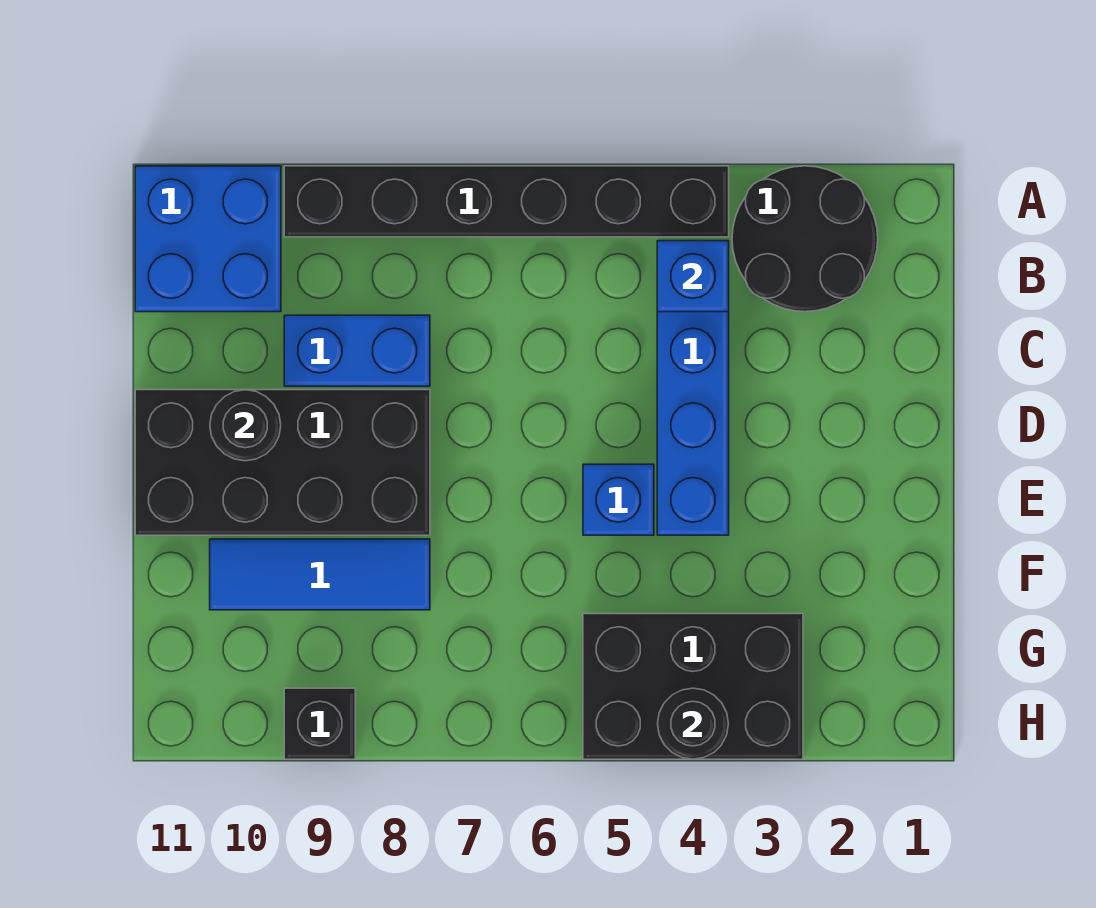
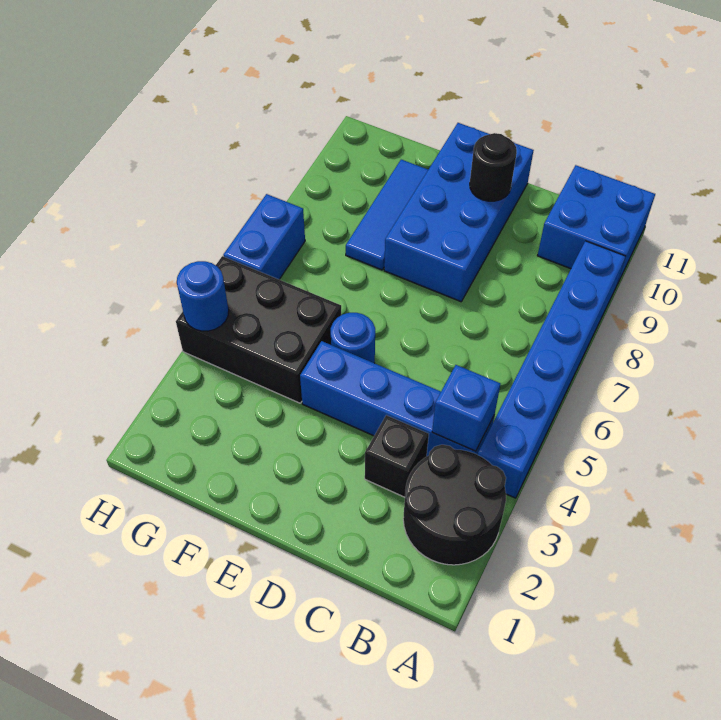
black brick A4:A9 level 1 -> blue brick A4:A9 level 1
blue brick C8:C9 level 1 -> blue brick H6:H7 level 1
black brick D8:E11 level 1 -> blue brick D8:E11 level 1
blue brick E5 level 1 -> blue round brick E5 level 1
black brick G3:H5 level 1 -> black brick F4:H5 level 1
black round brick H4 level 2 -> blue round brick H4 level 2
black brick H9 level 1 -> black brick C3 level 1

